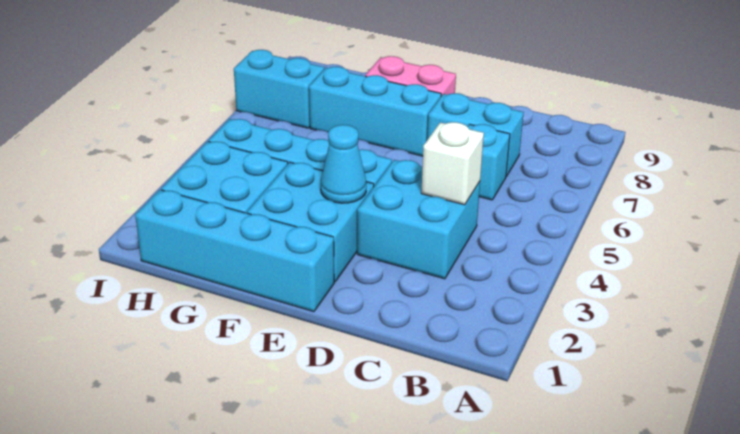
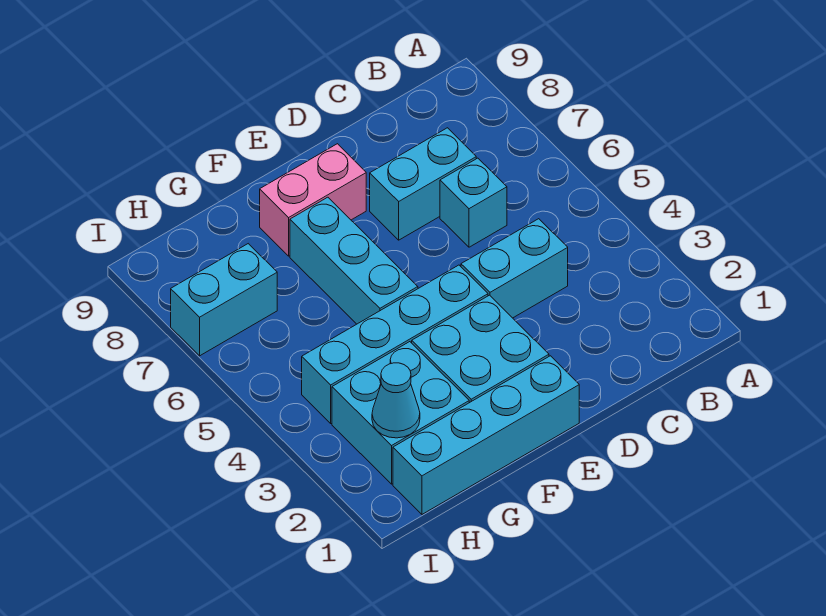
cyan brick C3:D4 level 1 -> cyan brick C4:D4 level 1
white brick C4 level 2 -> none
cyan cone E3 level 2 -> cyan cone H2 level 2
cyan brick E7:G7 level 1 -> cyan brick F5:F7 level 1

